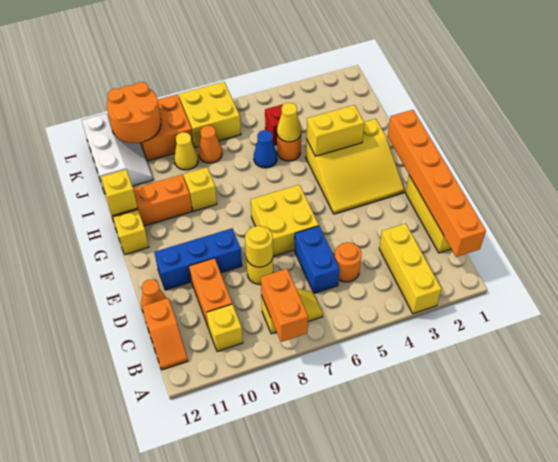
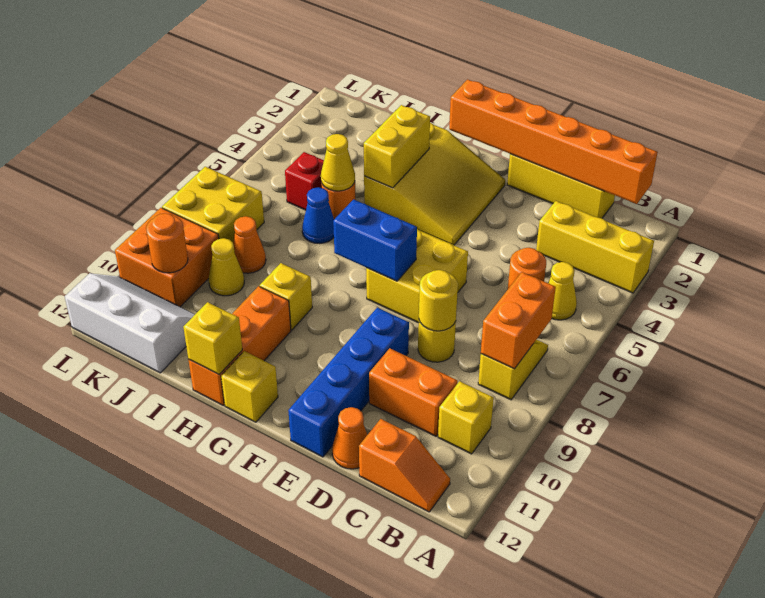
orange brick A8:B8 level 2 -> orange brick B7:B8 level 2
none -> yellow cone B5 level 1
blue brick C6:D6 level 1 -> blue brick F7:G7 level 2
blue brick E9:E11 level 1 -> blue brick E9:E12 level 1
orange round brick K10:L11 level 2 -> orange round brick K10 level 2

